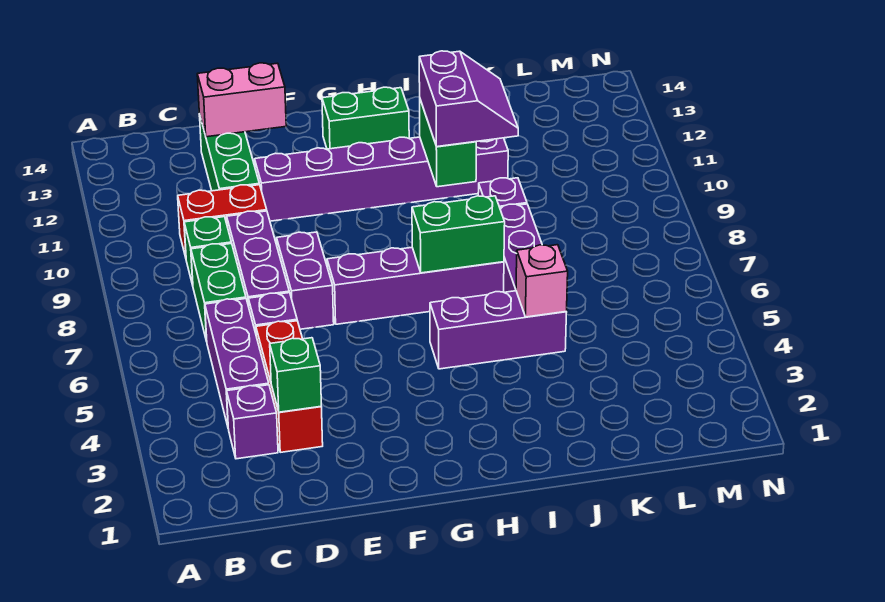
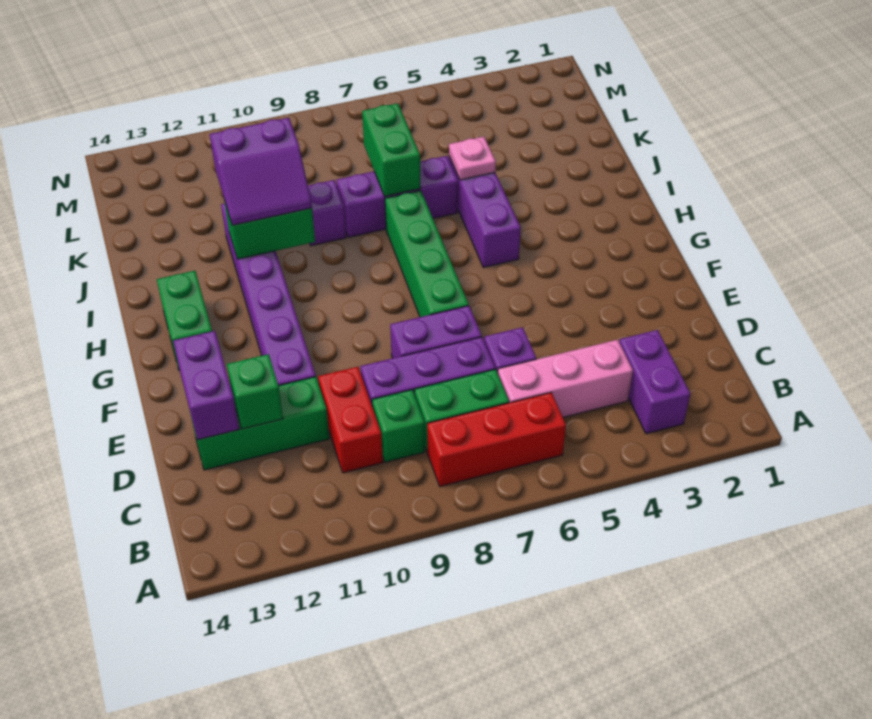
purple brick C3 level 1 -> purple brick B3:C3 level 1
purple brick C4:C6 level 1 -> pink brick C4:C6 level 1
red brick D3:D5 level 1 -> red brick B6:B8 level 1
green brick D3 level 2 -> green brick D12 level 2
pink brick D13:E13 level 2 -> purple brick D13:E13 level 2
purple brick F7:I7 level 1 -> green brick F7:I7 level 1
green brick H7:I7 level 2 -> green brick J7:K7 level 2
purple slope I10:J11 level 3 top I -> purple slope I10:J11 level 3 top J
pink brick J5 level 2 -> pink plate J5 level 2

